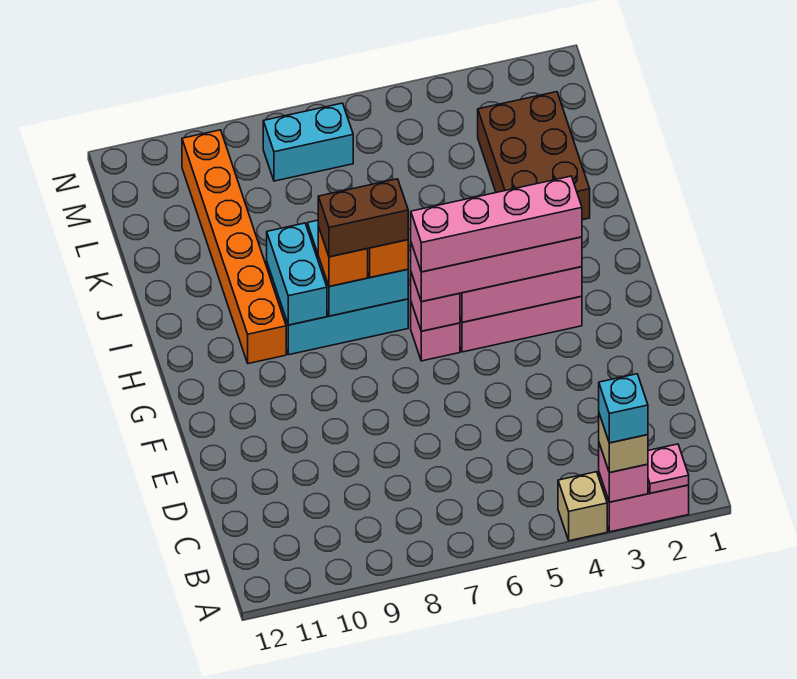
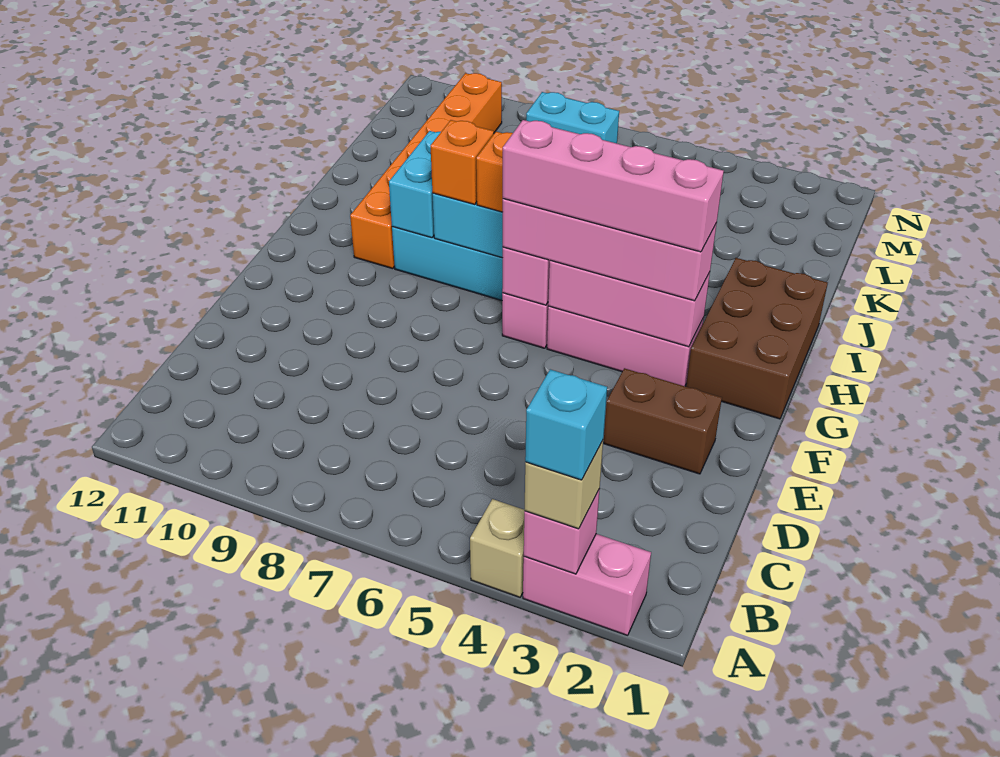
pink plate A2 level 2 -> none
brown brick H7:H8 level 4 -> brown brick E2:E3 level 1
brown brick J2:L3 level 1 -> brown brick G1:I2 level 1

